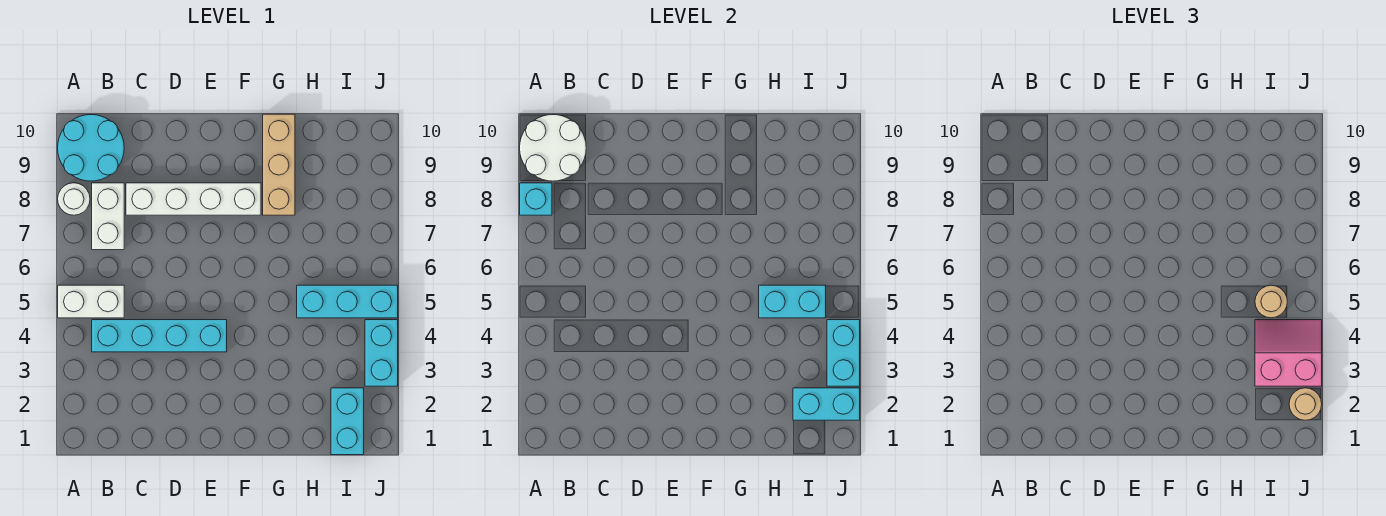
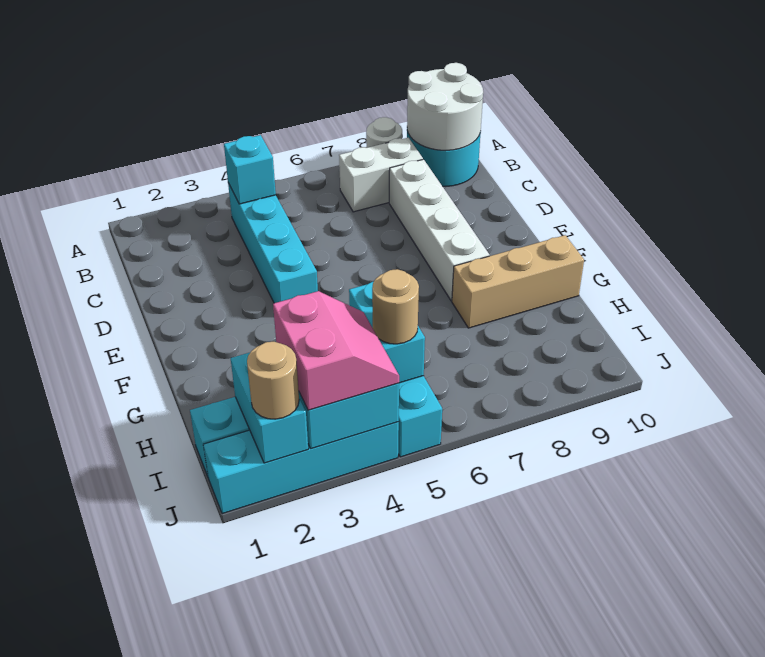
white brick A5:B5 level 1 -> none
cyan brick A8 level 2 -> cyan brick B4 level 2
cyan brick J3:J4 level 1 -> cyan brick J1:J4 level 1

